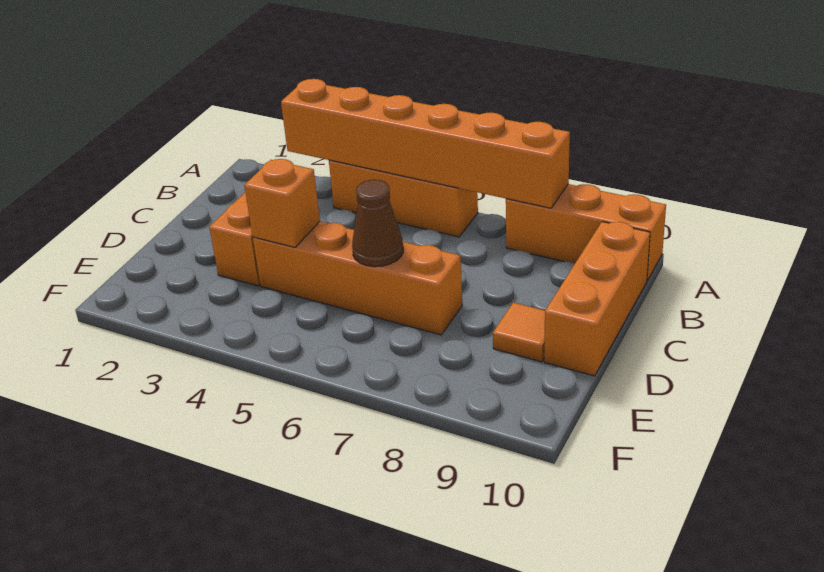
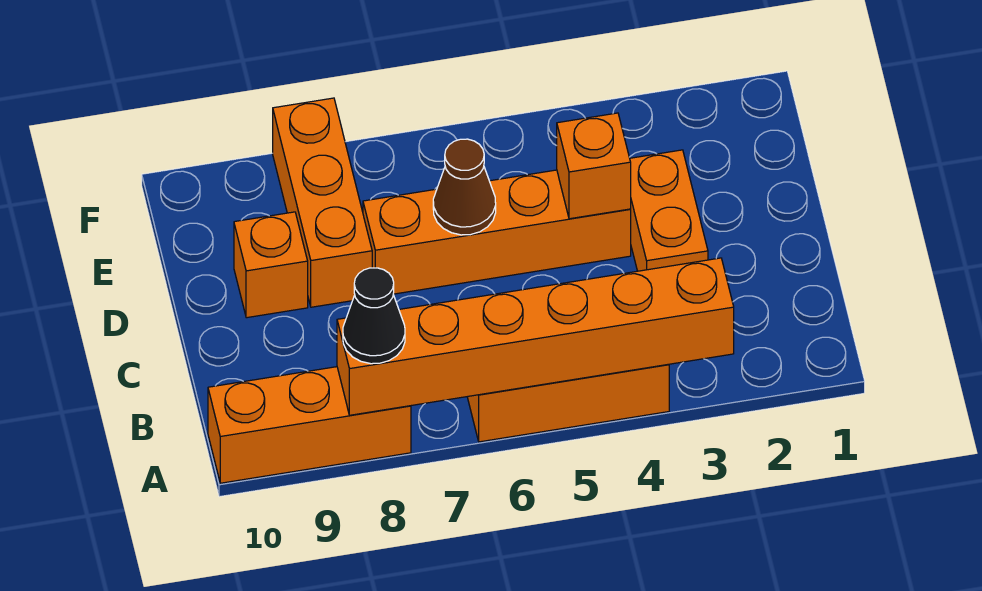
none -> black cone A8 level 3
orange brick B10:D10 level 1 -> orange brick D8:F8 level 1
orange tile D9 level 1 -> orange brick D9 level 1

